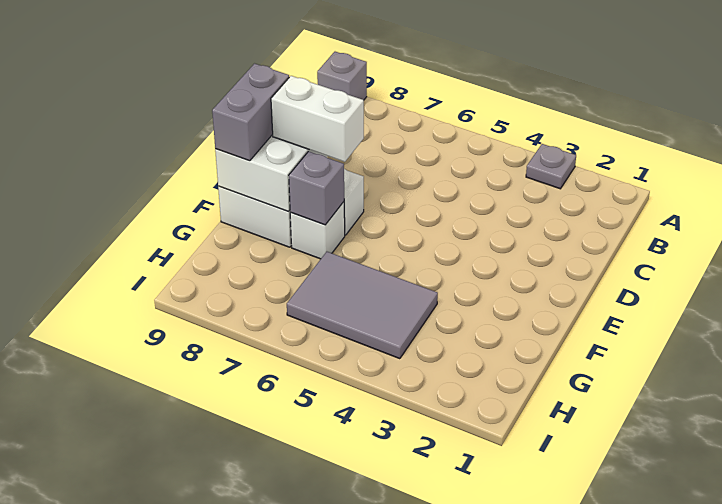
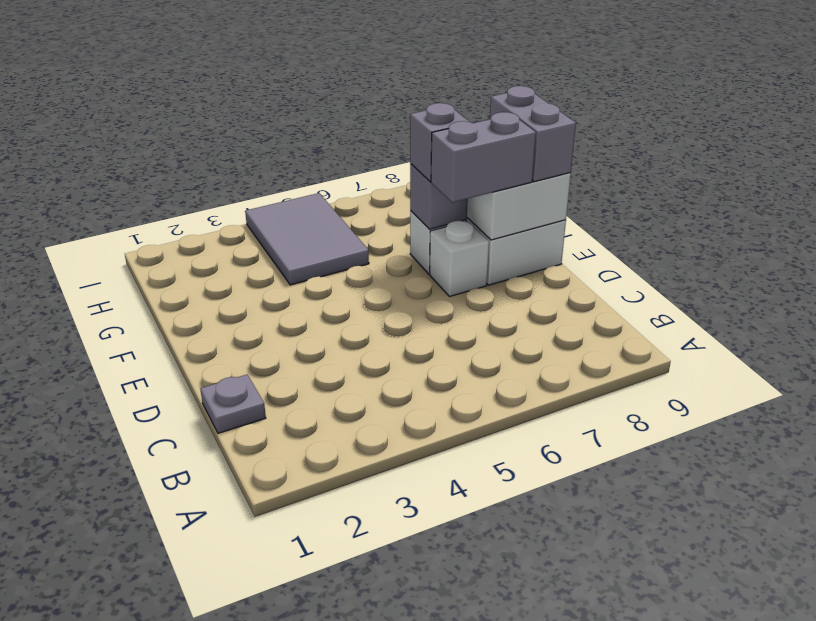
grey plate A3 level 1 -> grey plate C1 level 1
grey brick A9 level 1 -> grey brick F7 level 3
white brick E7:E8 level 3 -> grey brick E7:E8 level 3
grey tile G4:H6 level 1 -> grey tile G4:I5 level 1

